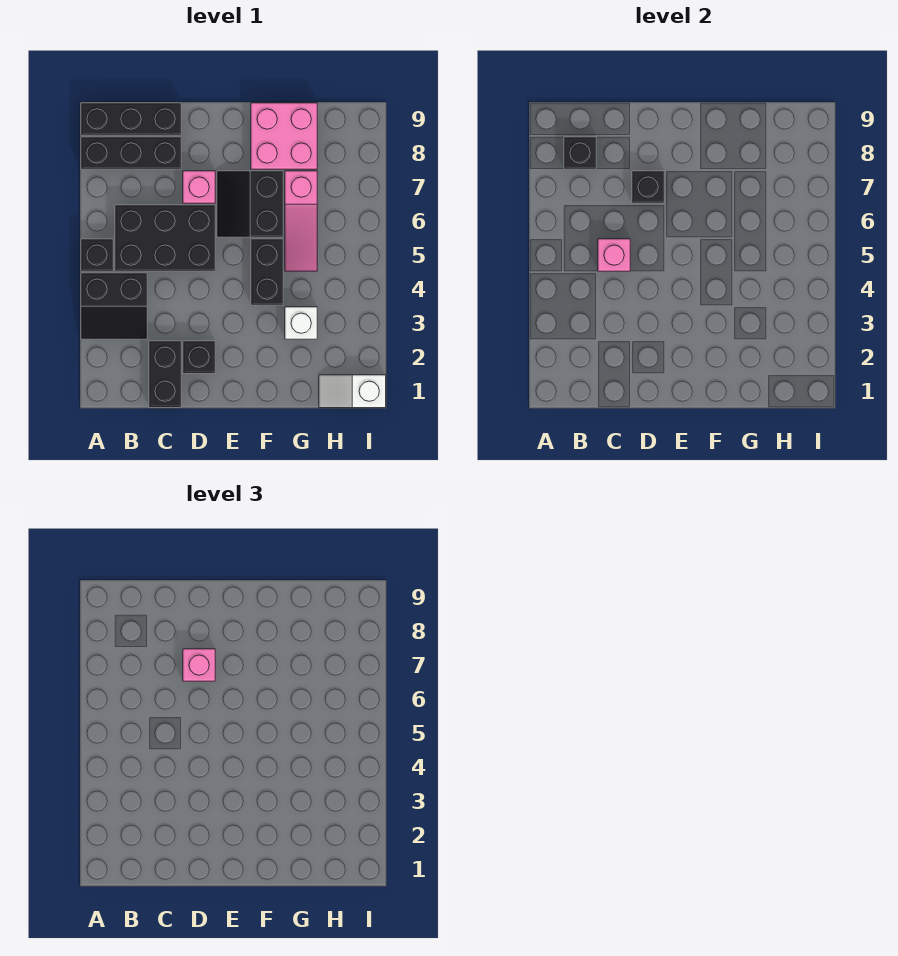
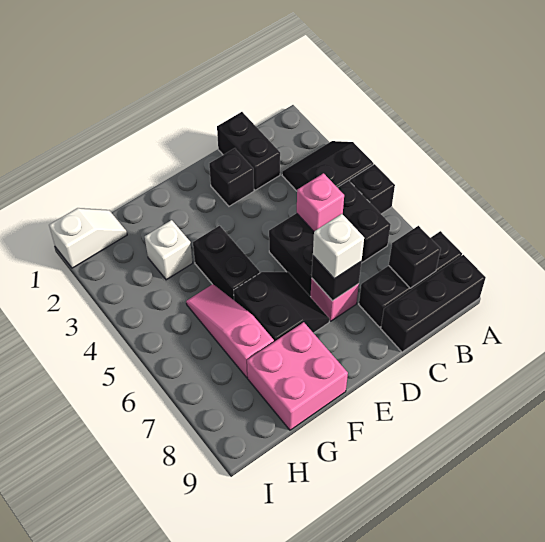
pink brick D7 level 3 -> white brick D7 level 3

